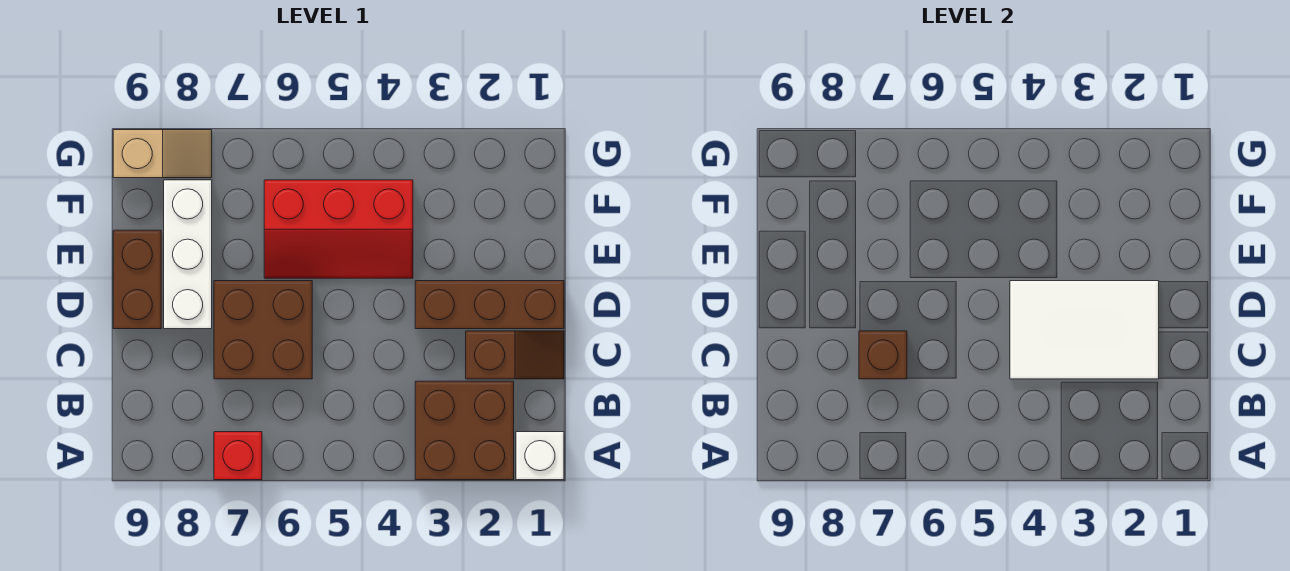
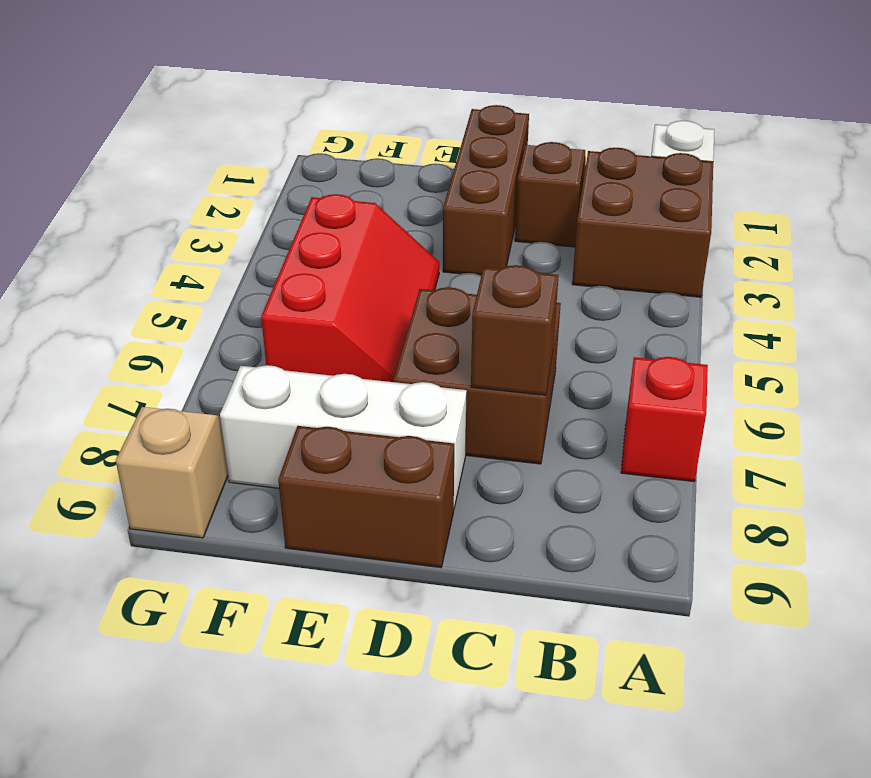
white tile C2:D4 level 2 -> none

